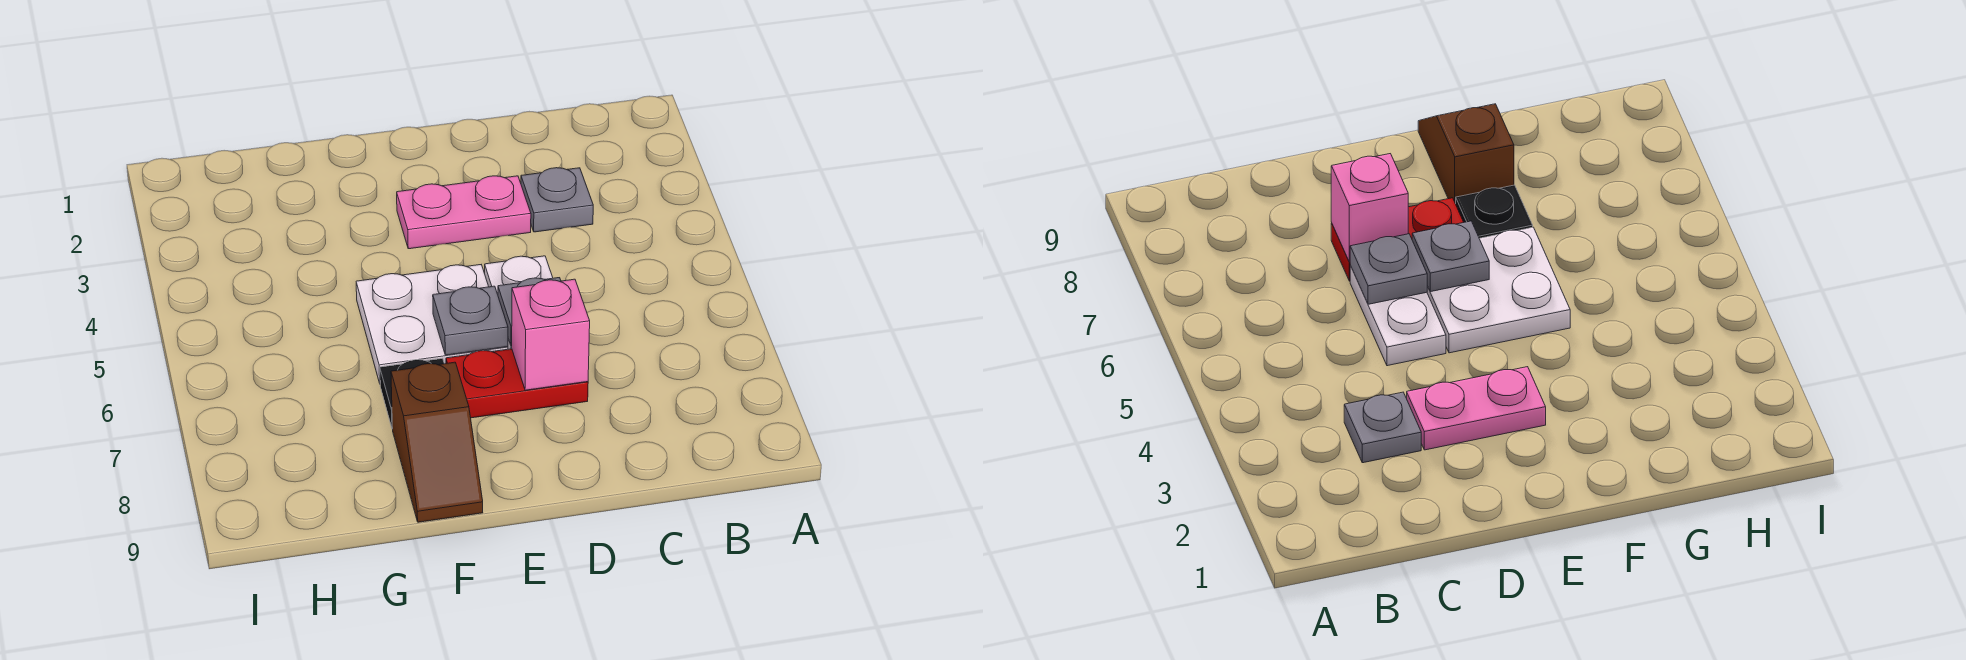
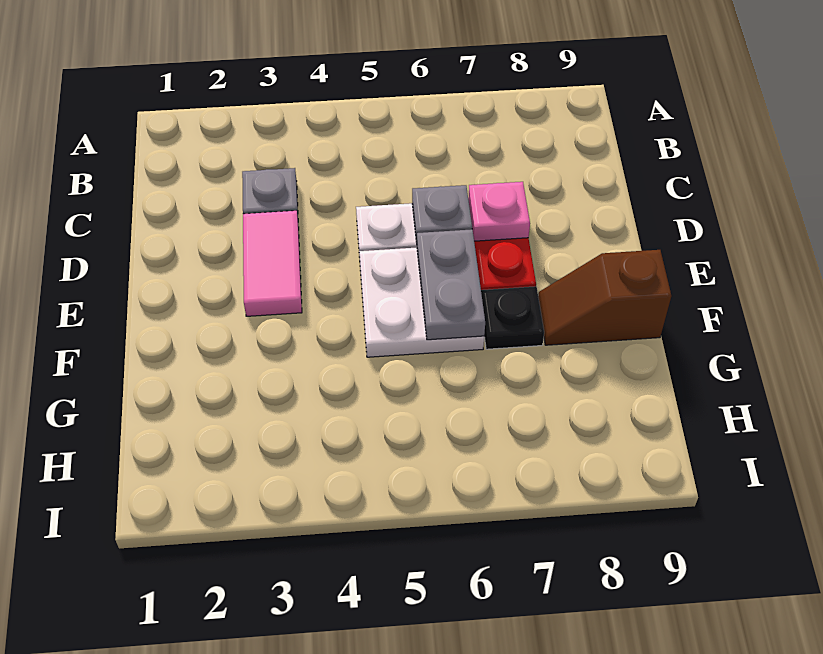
pink plate D3:E3 level 1 -> pink tile D3:E3 level 1
pink brick D7 level 2 -> pink plate D7 level 2
grey plate E6 level 2 -> grey plate E6:F6 level 2
brown slope F8:F9 level 1 top 8 -> brown slope F8:F9 level 1 top 9

